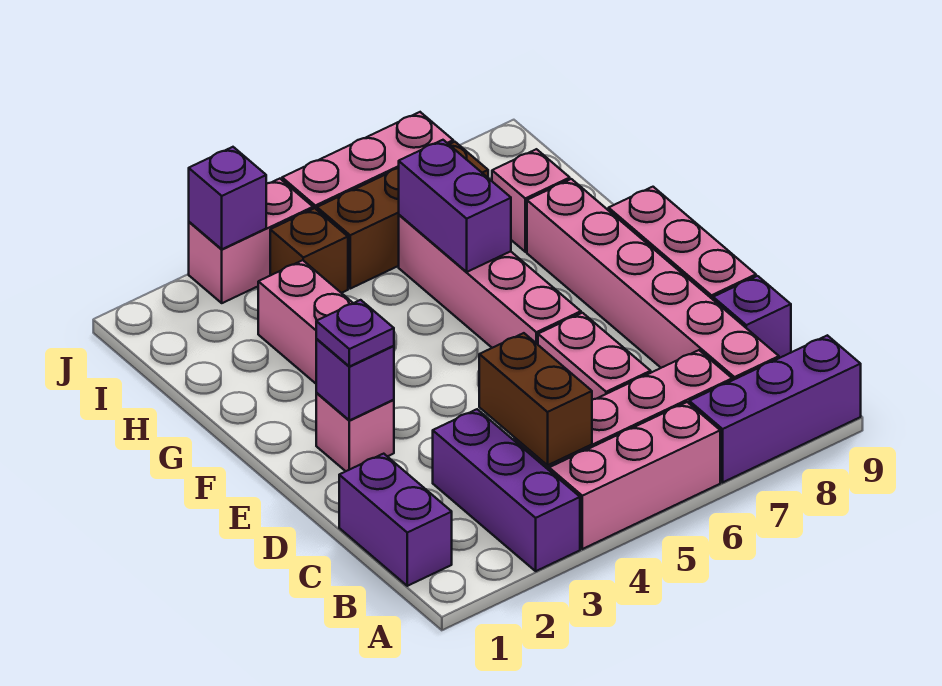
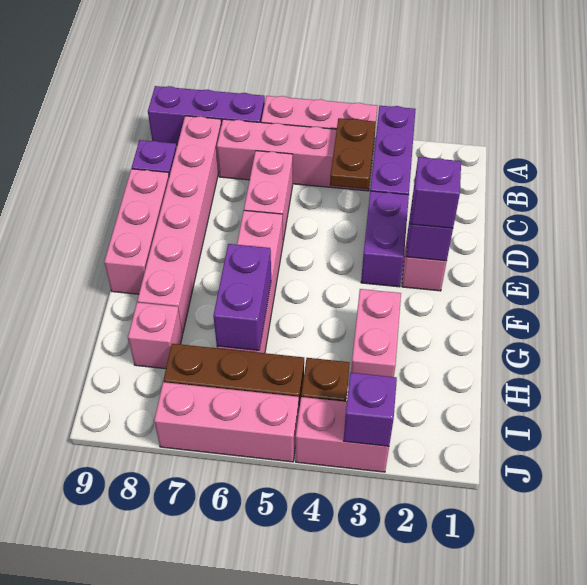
purple brick B1:C1 level 1 -> purple brick D3:E3 level 1
brown brick B4:C4 level 2 -> brown plate B4:C4 level 2
purple plate E2 level 3 -> purple brick E2 level 3

